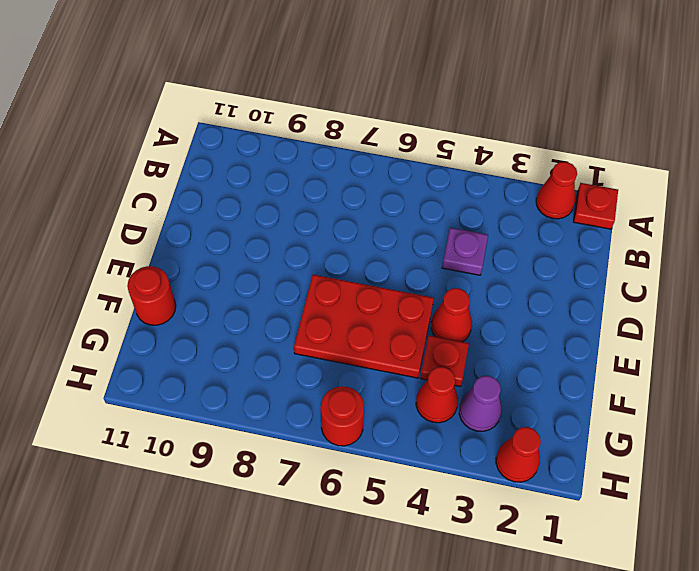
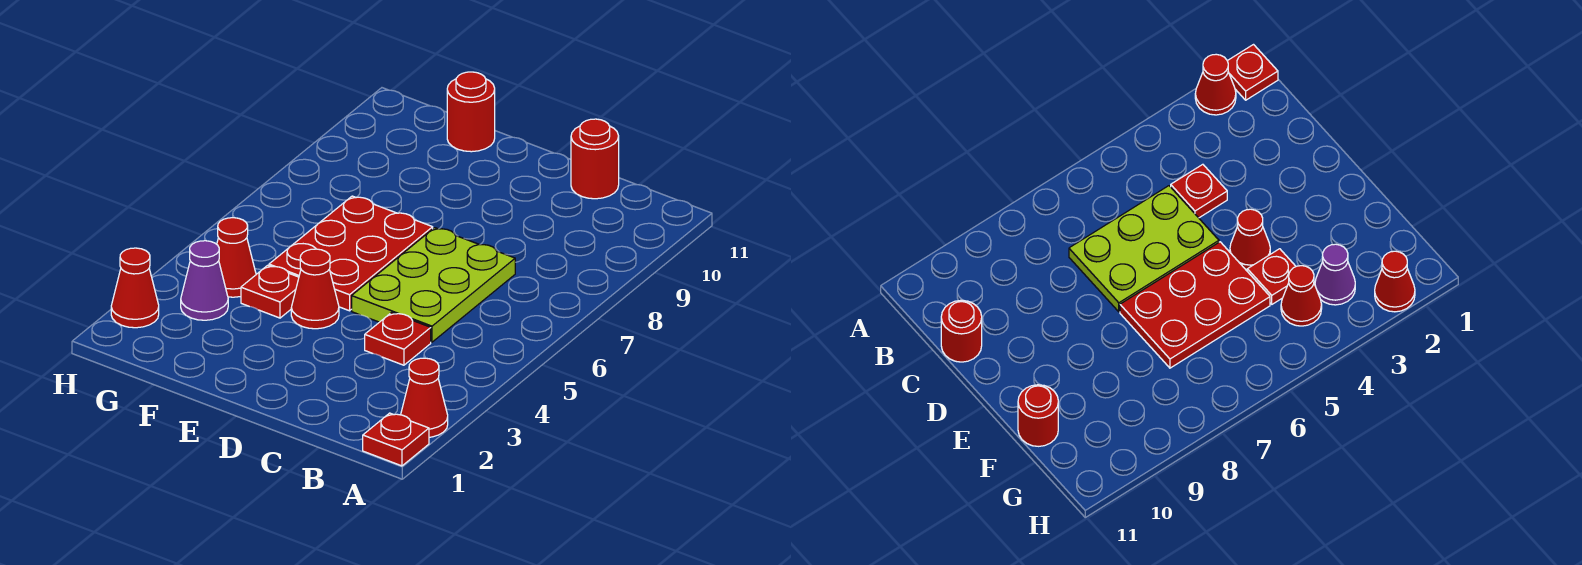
purple plate C4 level 1 -> red plate C4 level 1
none -> lime plate C5:D7 level 1
red round brick H6 level 1 -> red round brick C11 level 1

